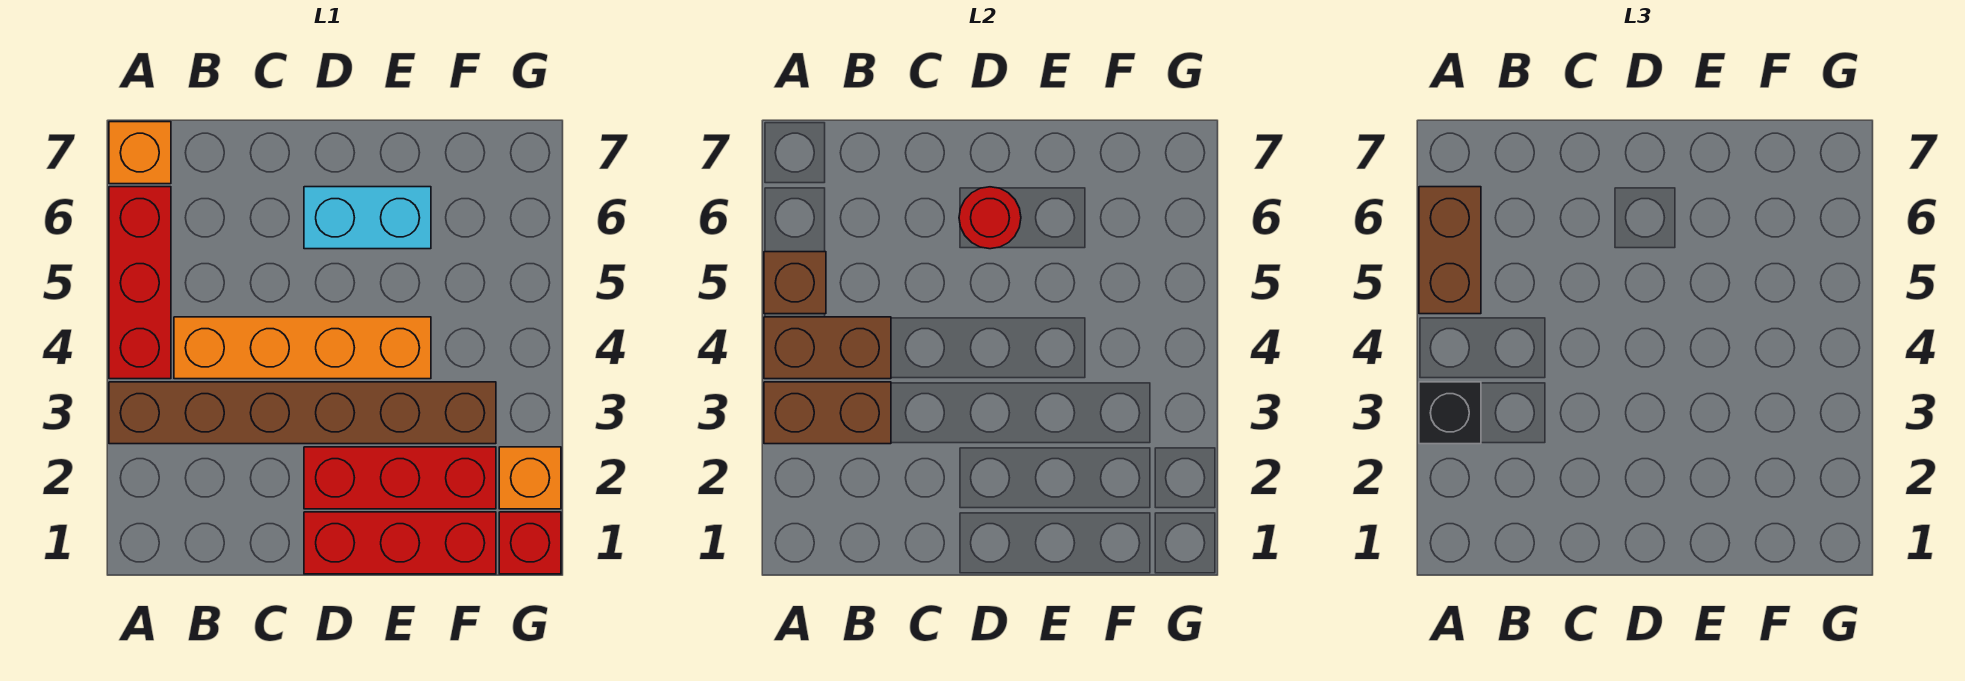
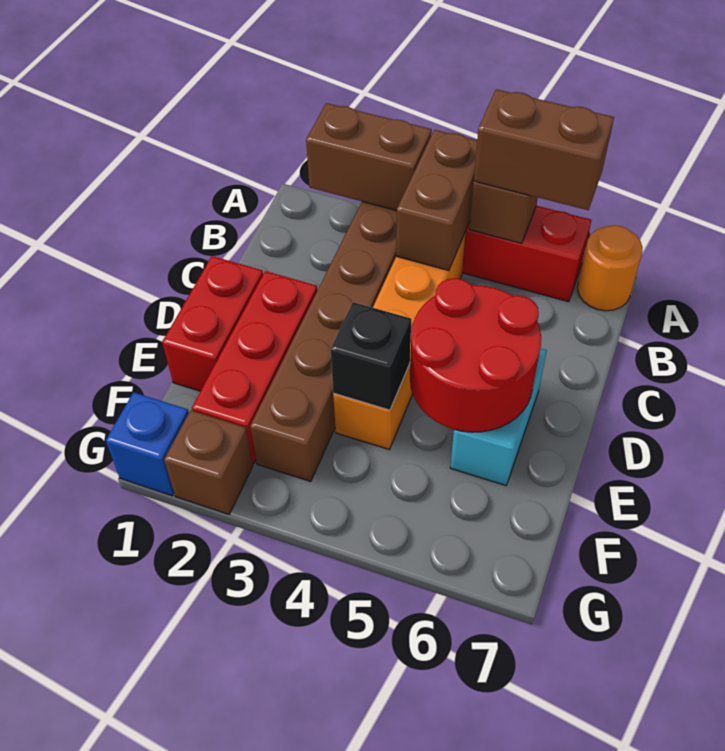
brown brick A3:B3 level 2 -> brown brick A2:A3 level 2
black brick A3 level 3 -> black brick E4 level 2
orange brick A7 level 1 -> orange round brick A7 level 1
red brick D1:F1 level 1 -> red brick D1:E1 level 1
red round brick D6 level 2 -> red round brick D5:E6 level 2
red brick G1 level 1 -> blue brick G1 level 1
orange brick G2 level 1 -> brown brick G2 level 1

